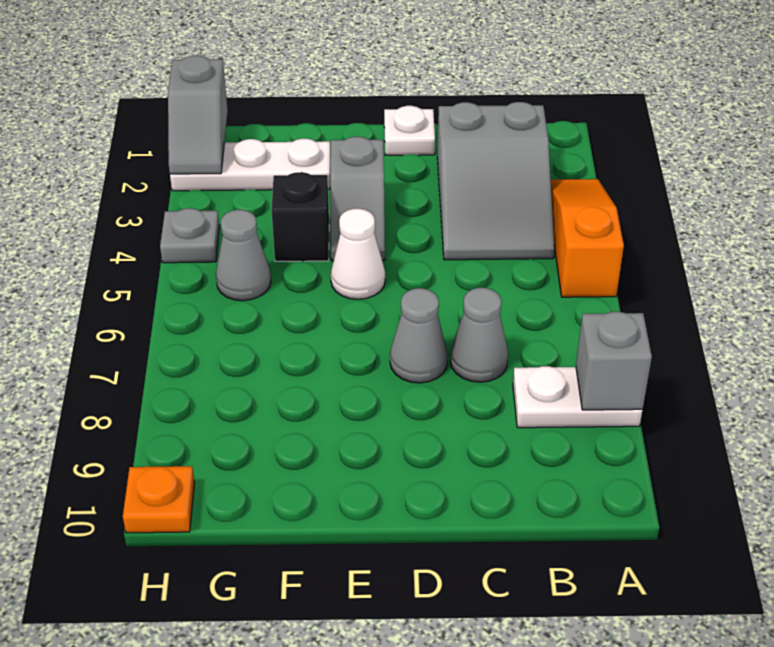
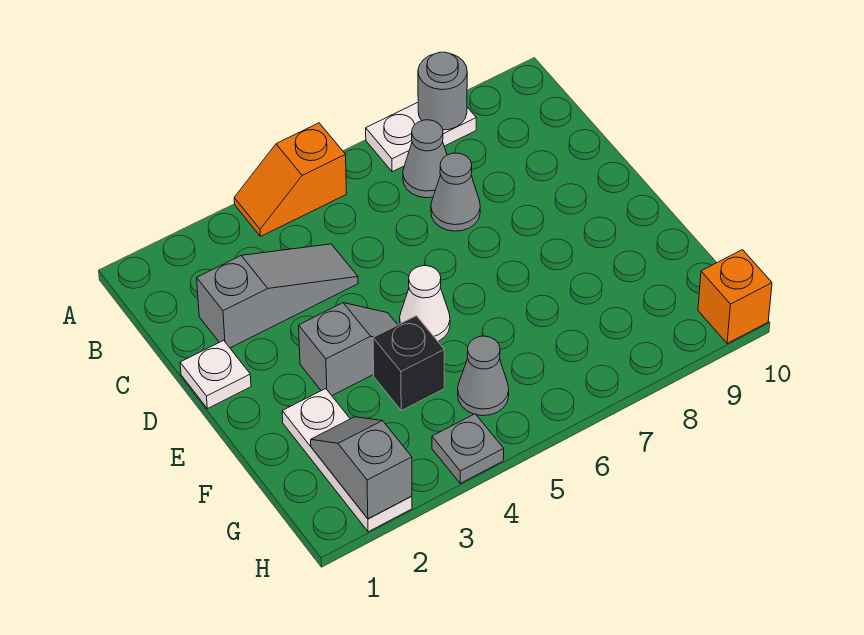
orange slope A3:A5 level 1 top 5 -> orange slope A4:A5 level 1 top 5
white plate A8:B8 level 1 -> white plate A7:A8 level 1
grey brick A8 level 2 -> grey round brick A8 level 2
grey slope B2:C4 level 1 top 2 -> grey slope C2:C4 level 1 top 2
grey cone D7 level 1 -> grey cone B7 level 1
grey slope H1:H2 level 2 top 1 -> grey slope G2:H2 level 2 top H
orange plate H10 level 1 -> orange brick H10 level 1

